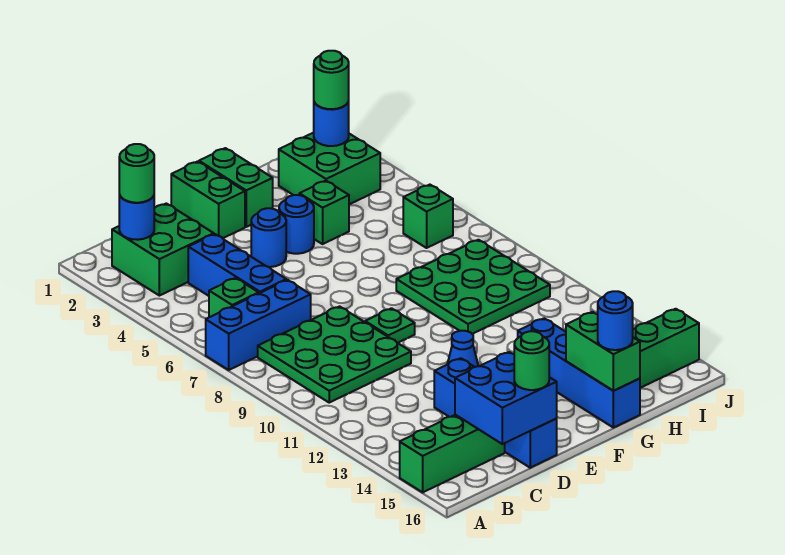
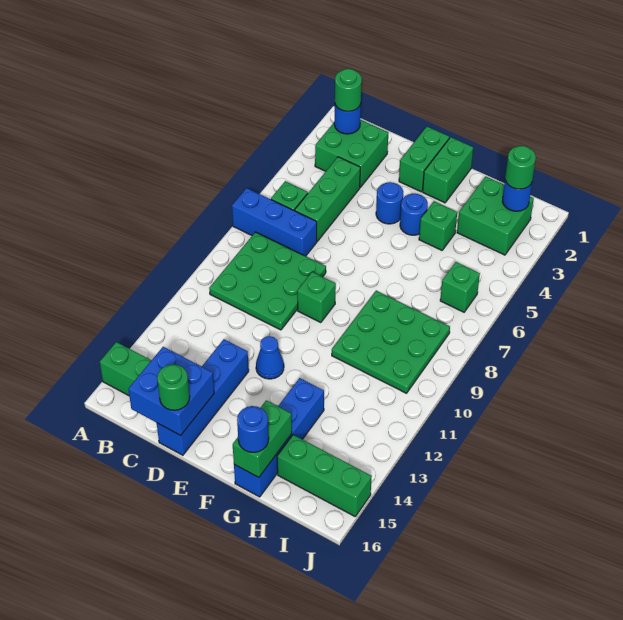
blue brick C4:C6 level 1 -> green brick C4:C6 level 1
green plate E9 level 1 -> green brick E9 level 1

